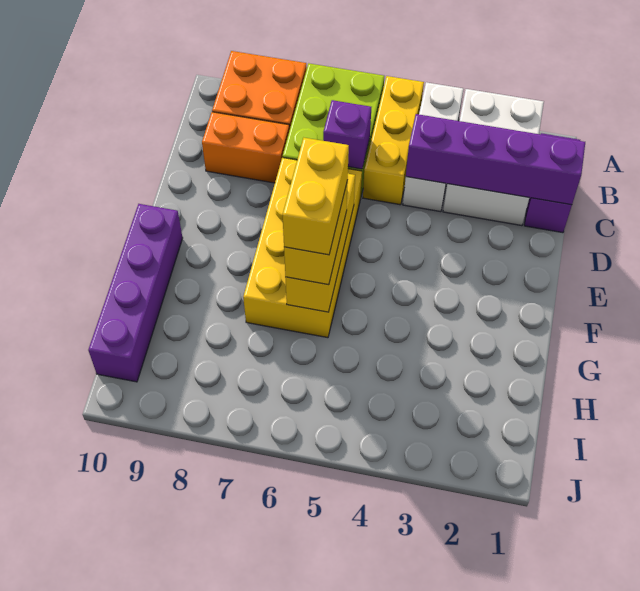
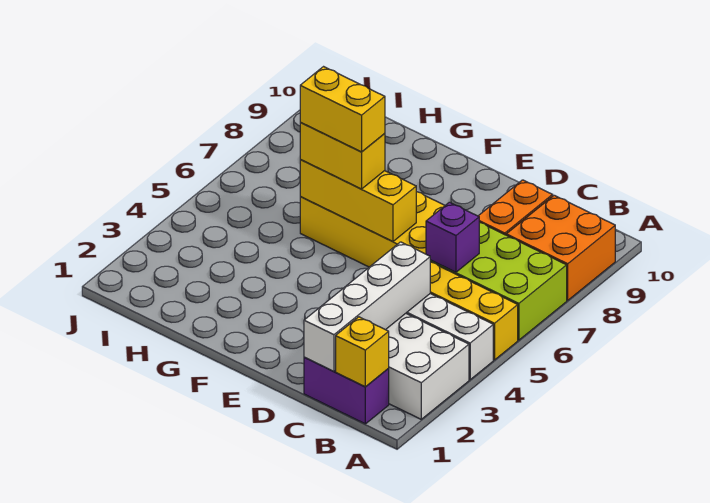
none -> yellow brick B1 level 2
purple brick C1:C4 level 2 -> white brick C1:C4 level 2
purple brick F10:I10 level 1 -> none

